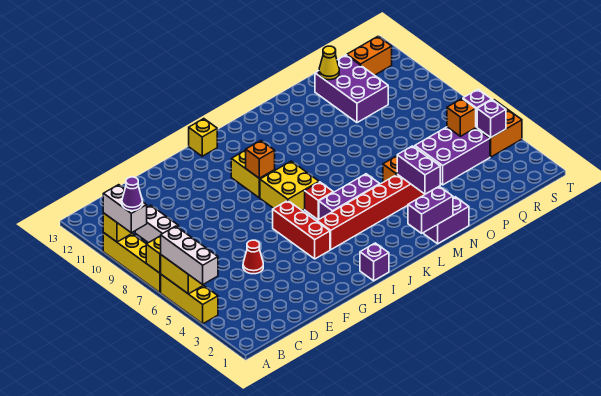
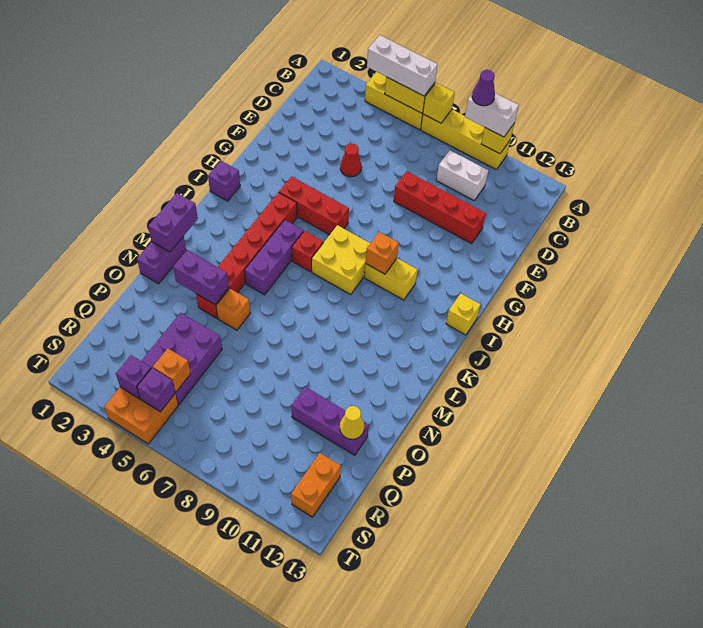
none -> red brick E8:E11 level 1
purple brick P10:Q12 level 1 -> purple brick P10:P12 level 1

